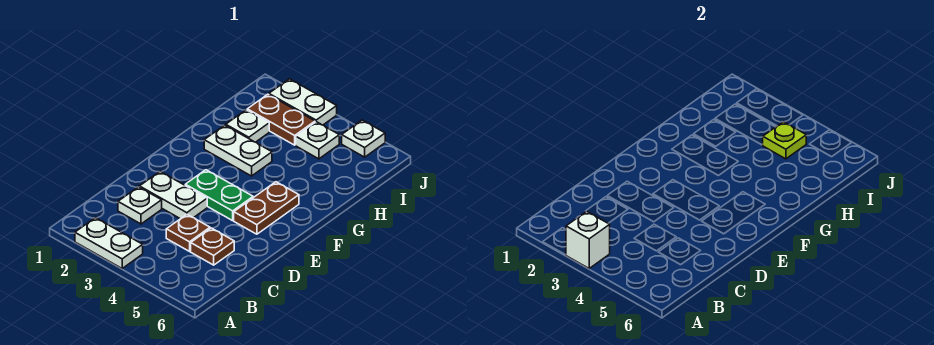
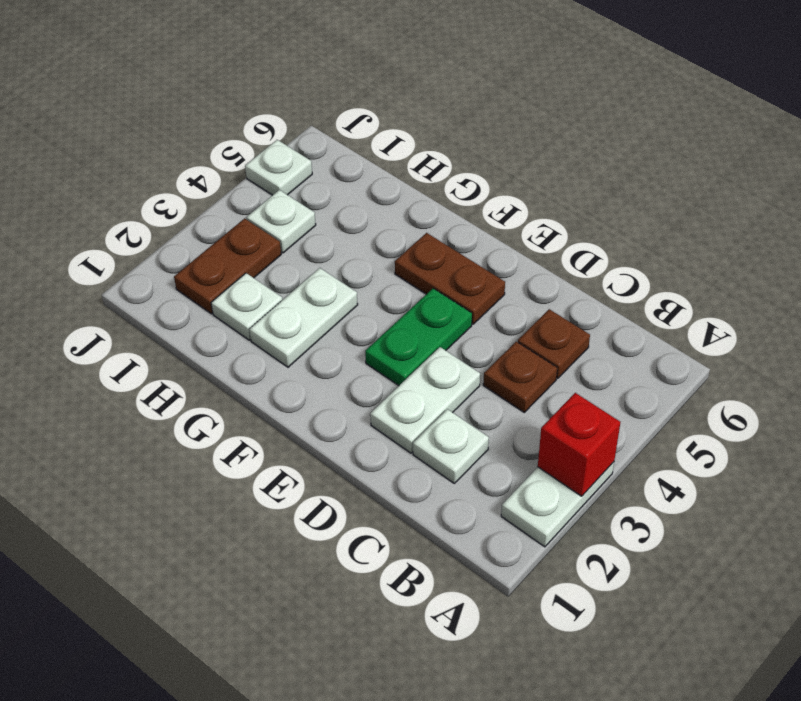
white brick A3 level 2 -> red brick A3 level 2
lime plate I4 level 2 -> none
white plate J2:J3 level 1 -> none

